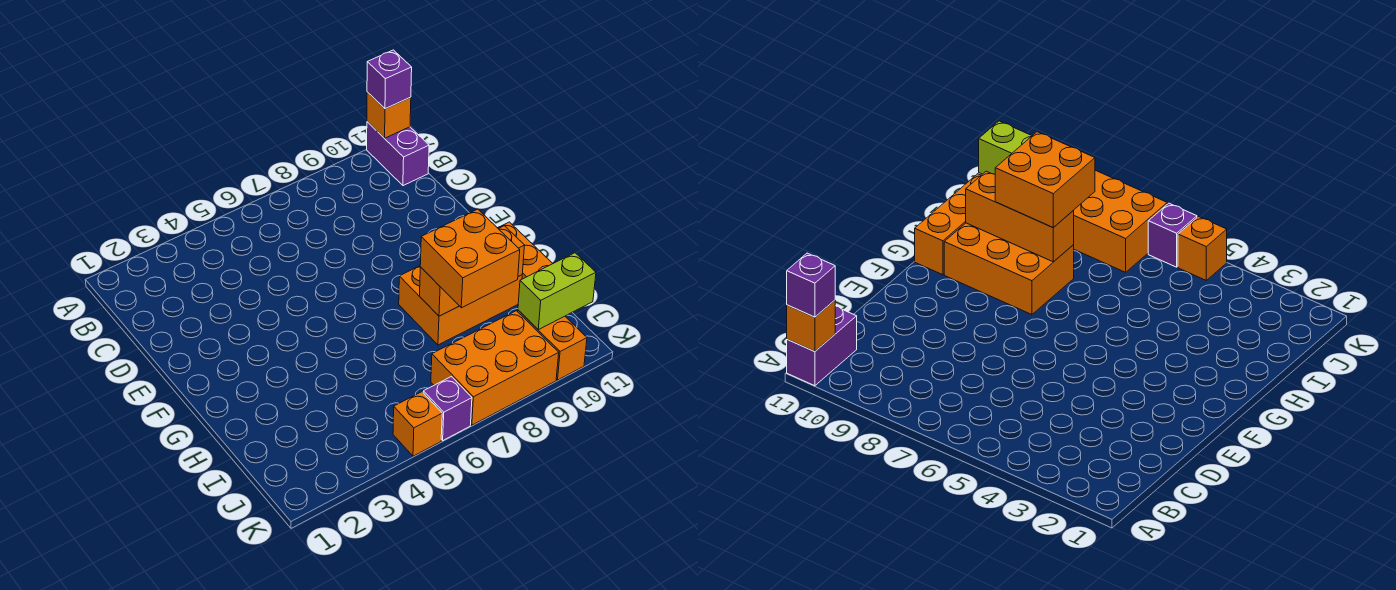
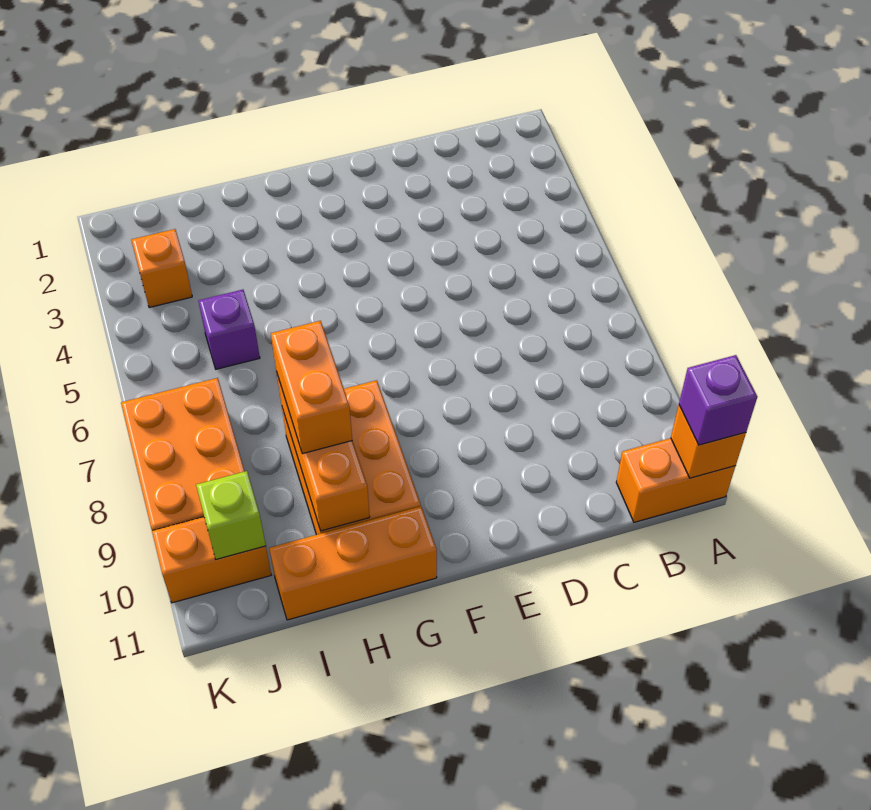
purple brick A11:B11 level 1 -> orange brick A11:B11 level 1
orange brick H8:I9 level 3 -> orange brick H8:H9 level 3
lime brick J10:J11 level 2 -> lime brick J10 level 2
orange brick K5 level 1 -> orange brick J3 level 1
purple brick K6 level 1 -> purple brick I5 level 1

